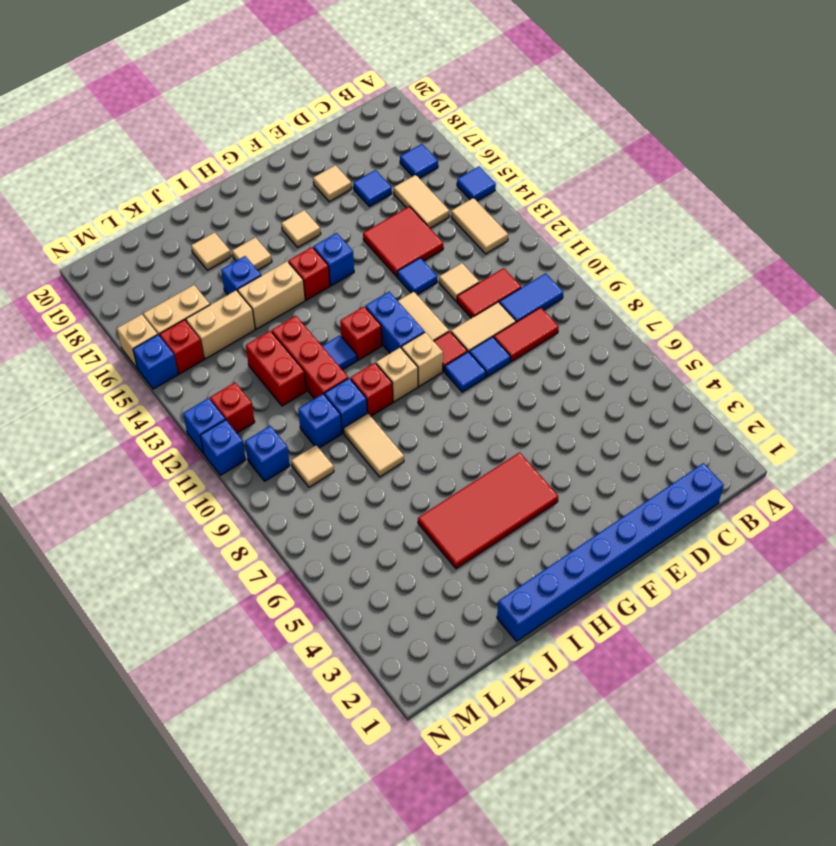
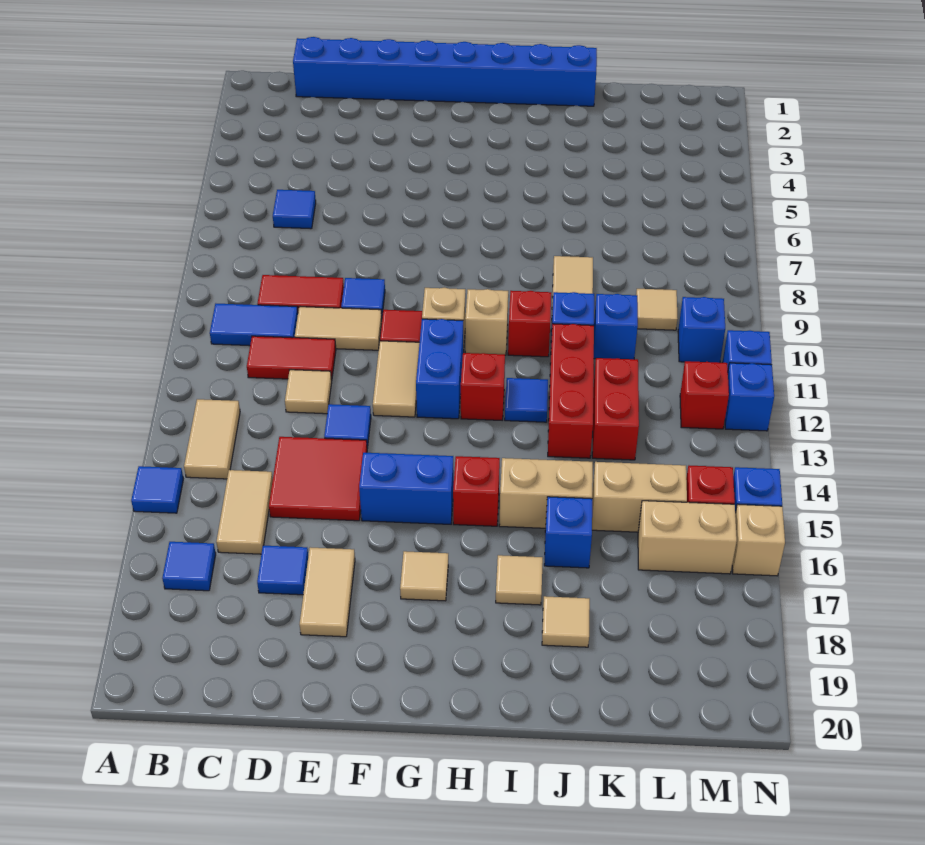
tan tile E18 level 1 -> tan tile E17:E18 level 1
blue tile F9 level 1 -> blue tile C6 level 1
red tile G4:J5 level 1 -> none
blue brick G15 level 1 -> blue brick F15:G15 level 1

